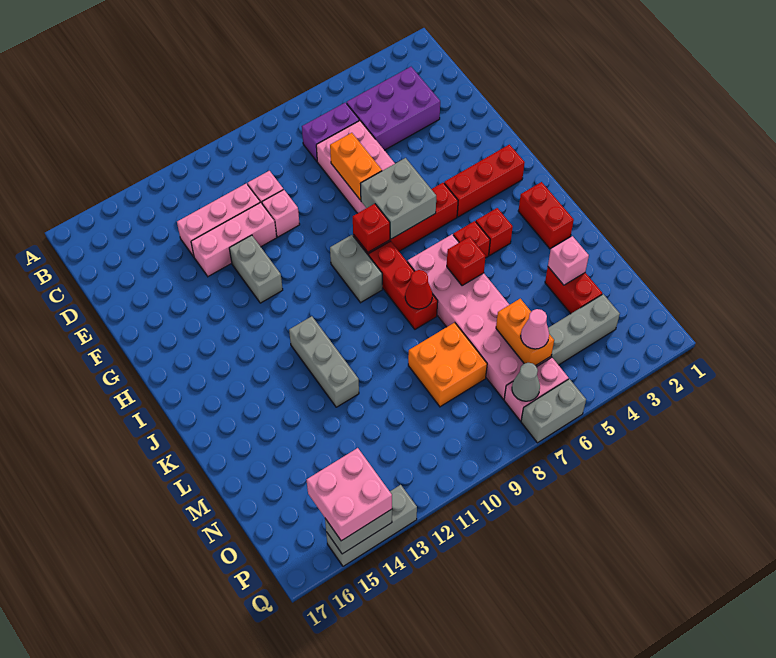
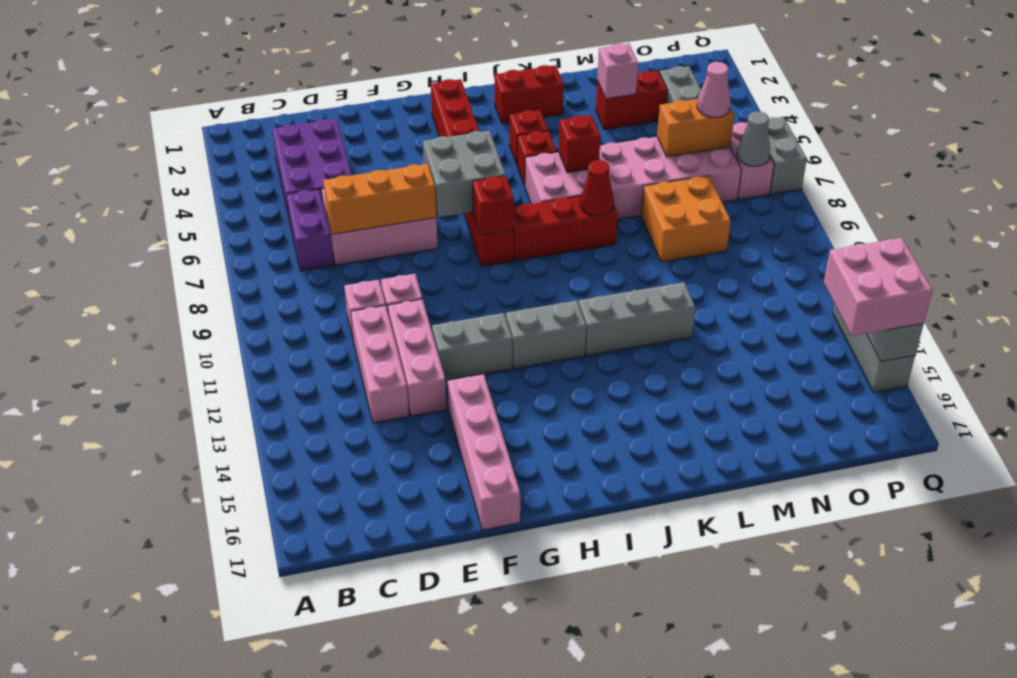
orange brick E7:F7 level 2 -> orange brick D7:F7 level 2
none -> pink brick F14:F17 level 1
grey brick H9:I9 level 1 -> grey brick H12:I12 level 1

